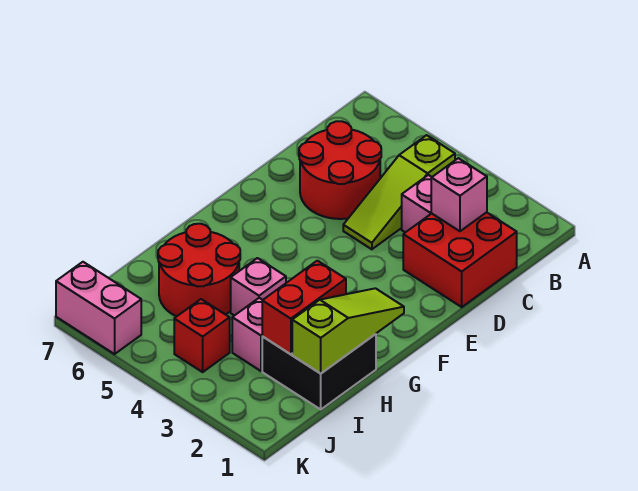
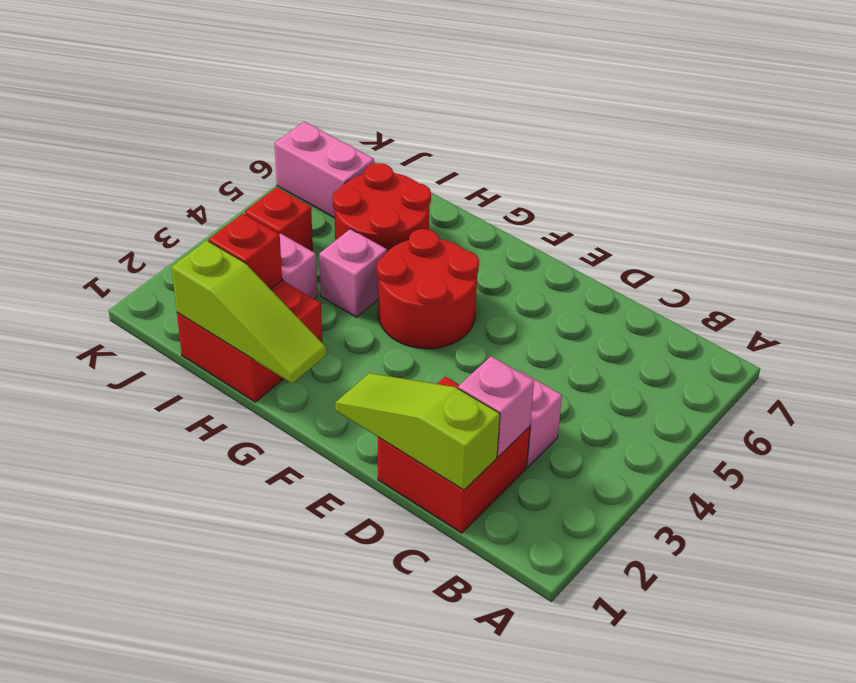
lime slope B4:D4 level 1 top B -> lime slope C1:E1 level 2 top C
red round brick C5:D6 level 1 -> red round brick F4:G5 level 1
black brick H1:I2 level 1 -> red brick H1:I2 level 1
red brick H2:I2 level 2 -> red brick I2 level 2
pink brick K6:K7 level 1 -> pink brick J6:K6 level 1

